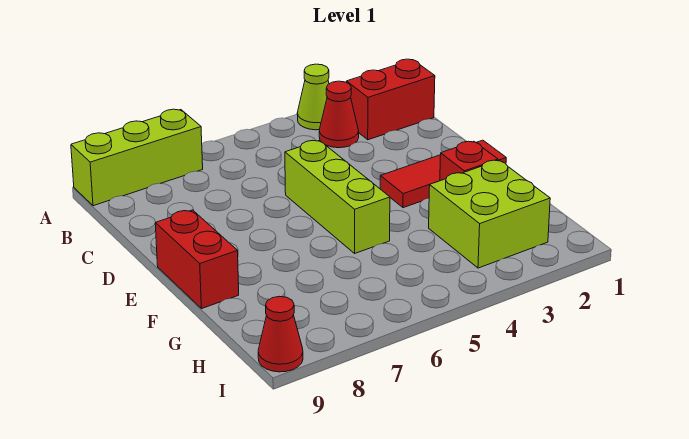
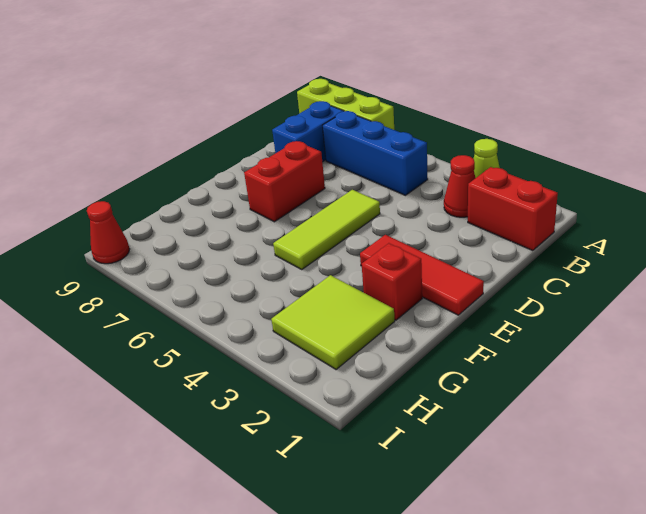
none -> blue brick B5:B7 level 1
none -> blue brick B8:C8 level 1
lime brick D5:F5 level 1 -> lime tile D5:F5 level 1
red brick E9:F9 level 1 -> red brick D7:E7 level 1
lime brick G2:H3 level 1 -> lime tile G2:H3 level 1

